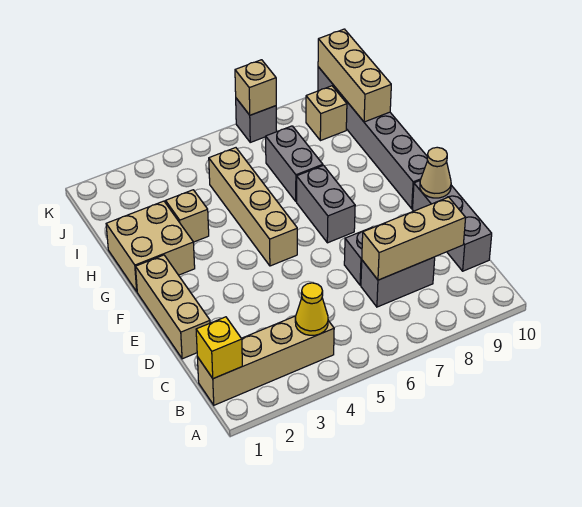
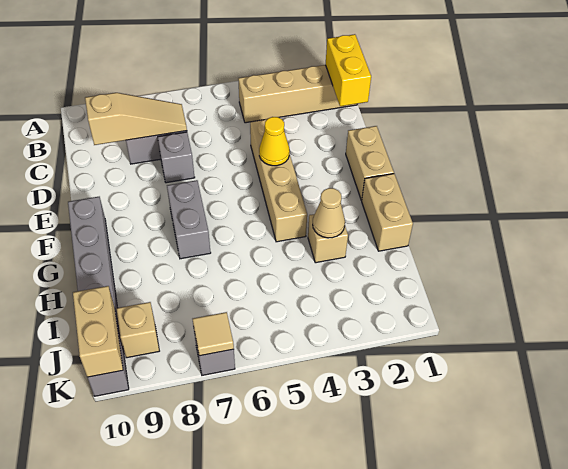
yellow brick B1 level 2 -> yellow brick B1:C1 level 2
yellow cone B4 level 2 -> yellow cone E4 level 2
tan brick C7:C9 level 2 -> tan slope C7:C9 level 2 top 9
grey brick C10:E10 level 1 -> none
tan brick D1:F1 level 1 -> tan brick E1:F1 level 1
tan cone E10 level 2 -> tan cone H3 level 2
tan brick F5:I5 level 1 -> tan brick D4:G4 level 1
tan brick G1:H2 level 1 -> tan brick G1:H1 level 1
grey brick H7:I7 level 1 -> none
tan brick I10:K10 level 2 -> tan brick J10:K10 level 2
tan brick K7 level 2 -> tan tile K7 level 2

